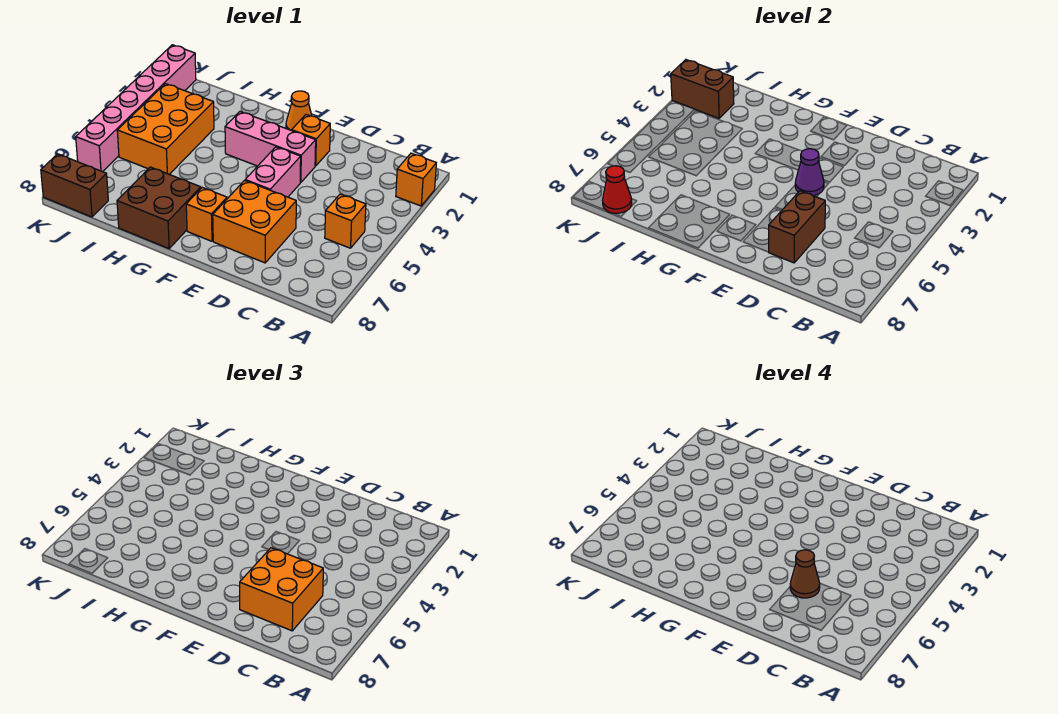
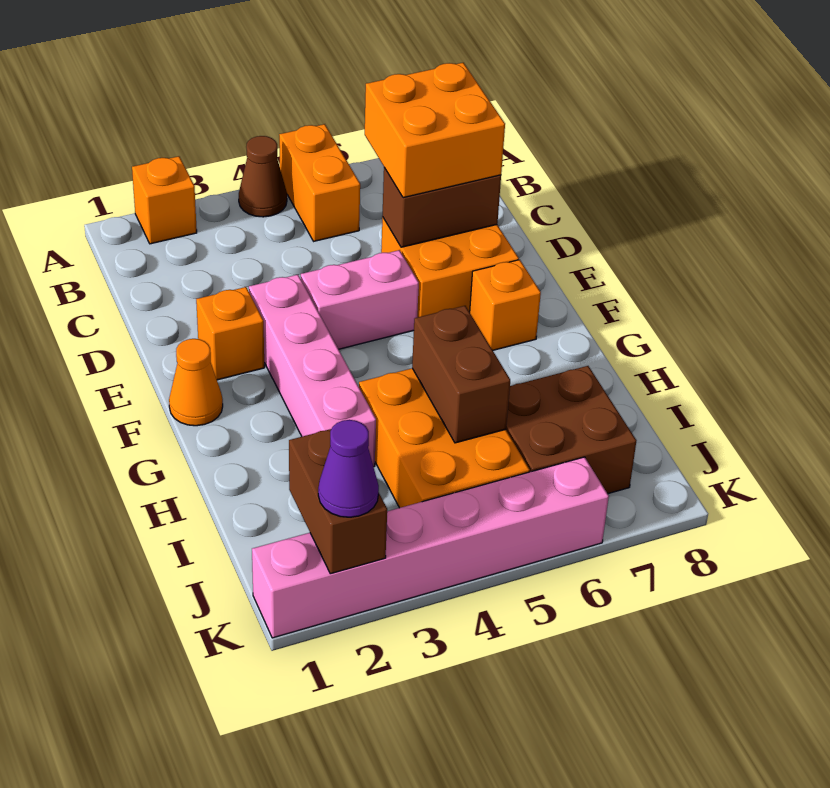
orange brick B5 level 1 -> orange brick A5:B5 level 1
brown cone D6 level 4 -> brown cone A4 level 1
pink brick E3:G3 level 1 -> pink brick E3:H3 level 1
purple cone E4 level 2 -> purple cone K2 level 3
brown brick G7:H8 level 1 -> brown brick I6:J7 level 1
orange brick I3:J5 level 1 -> orange brick H4:J5 level 1
brown brick J8:K8 level 1 -> brown brick H5:I5 level 2
red cone J8 level 2 -> none

